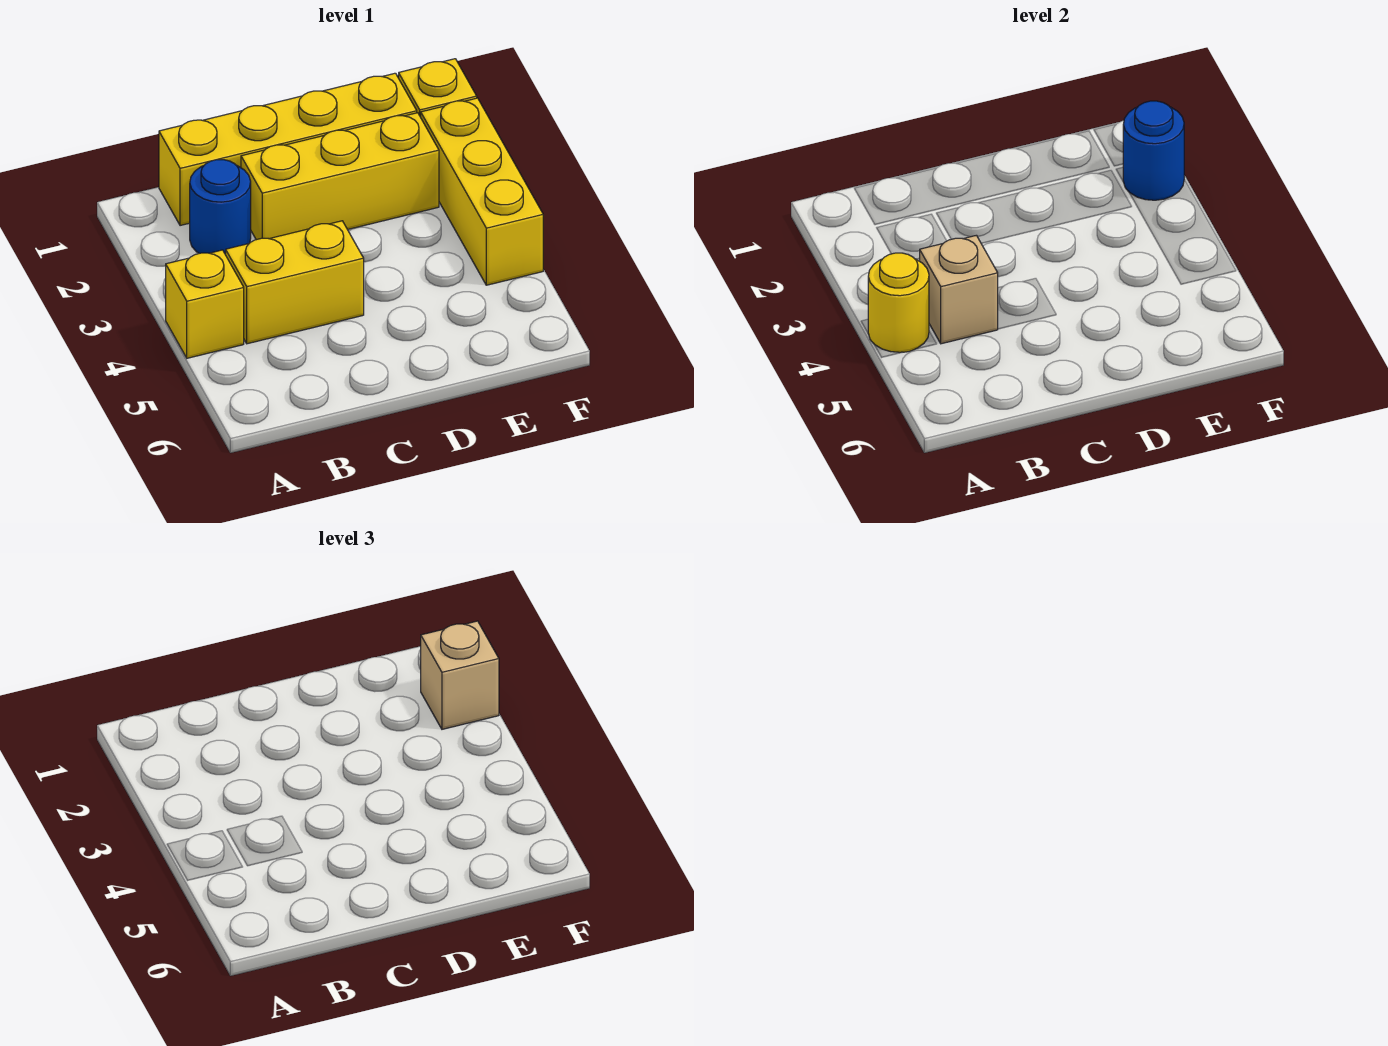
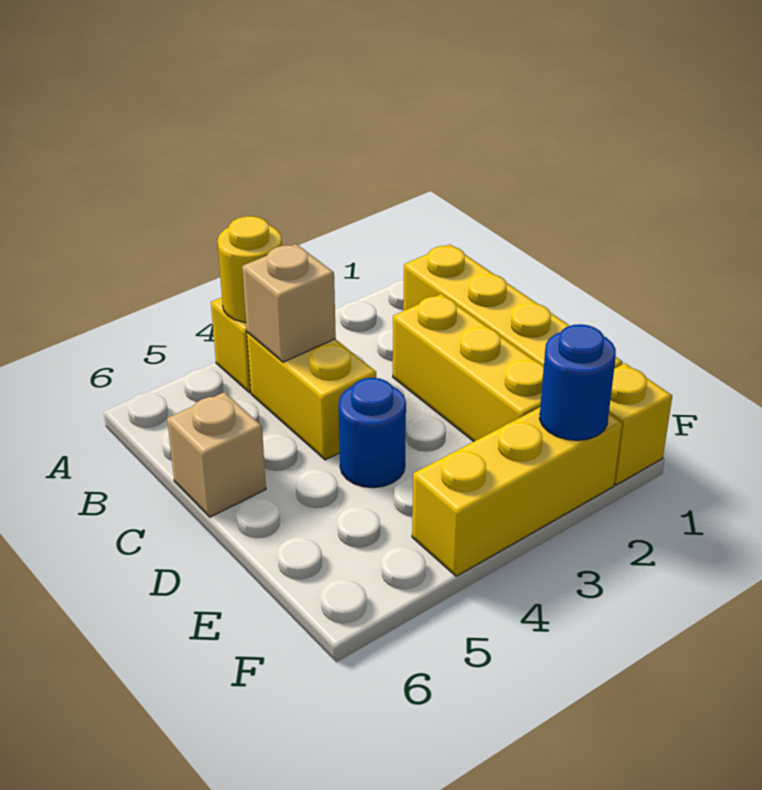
blue round brick B2 level 1 -> blue round brick D4 level 1
tan brick F2 level 3 -> tan brick C6 level 1

